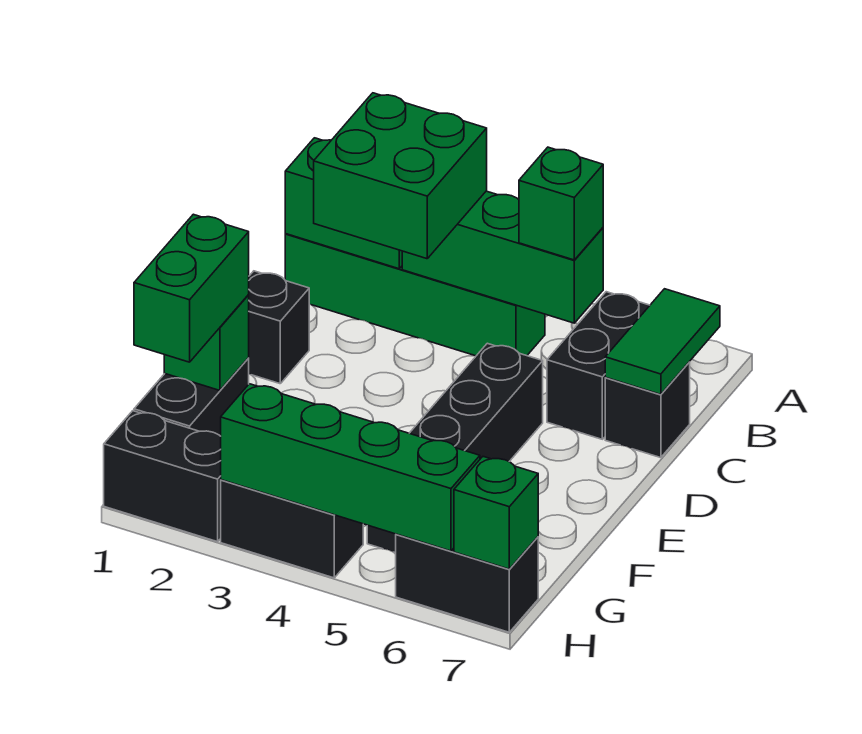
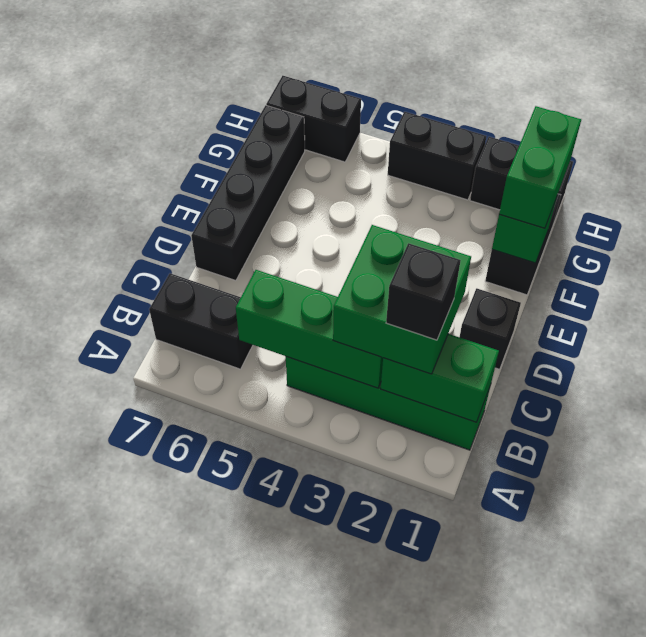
green brick B5 level 3 -> none
black brick B6:C6 level 1 -> black brick B6:B7 level 1
green tile B7:C7 level 2 -> none
black brick C7 level 1 -> black brick B2 level 4
black brick D5:G5 level 1 -> black brick D7:G7 level 1
green brick H3:H6 level 2 -> none
green brick H7 level 2 -> none

